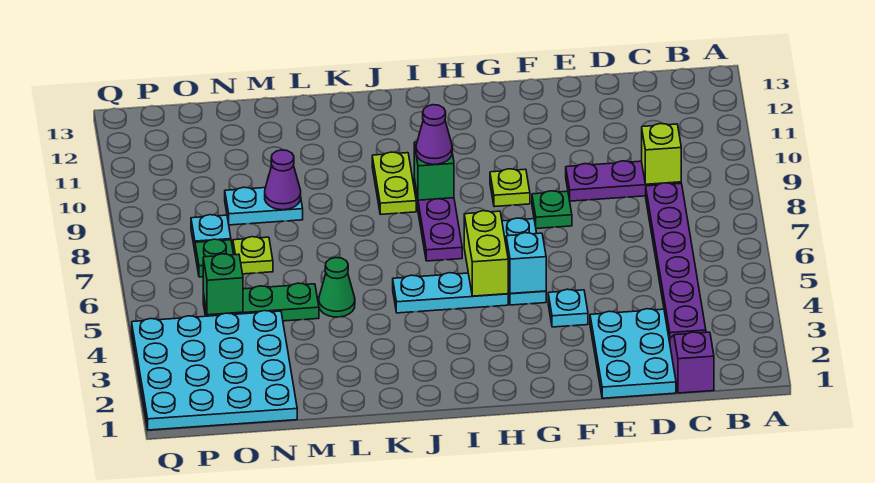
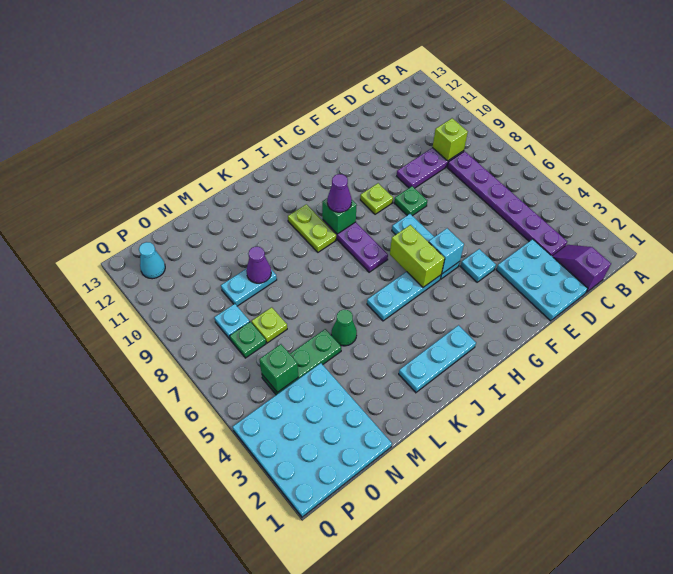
none -> cyan plate I2:K2 level 1
none -> cyan cone P12 level 1

